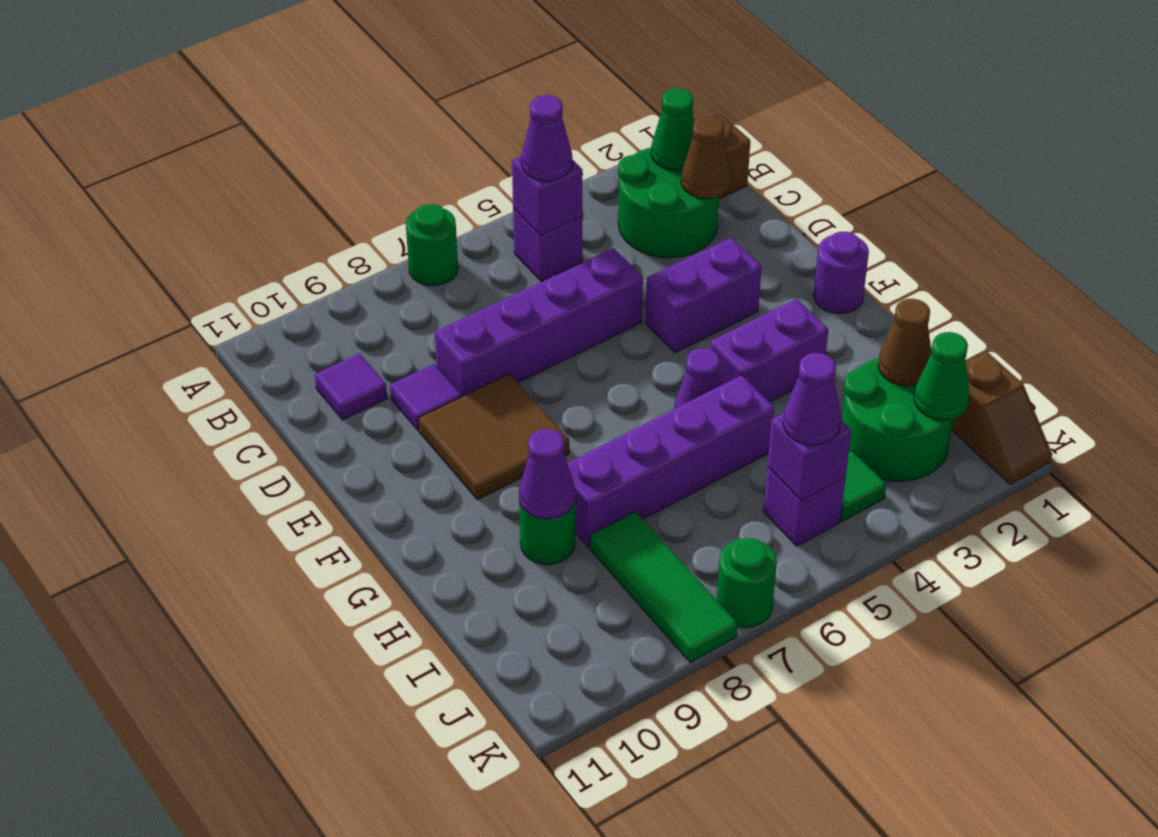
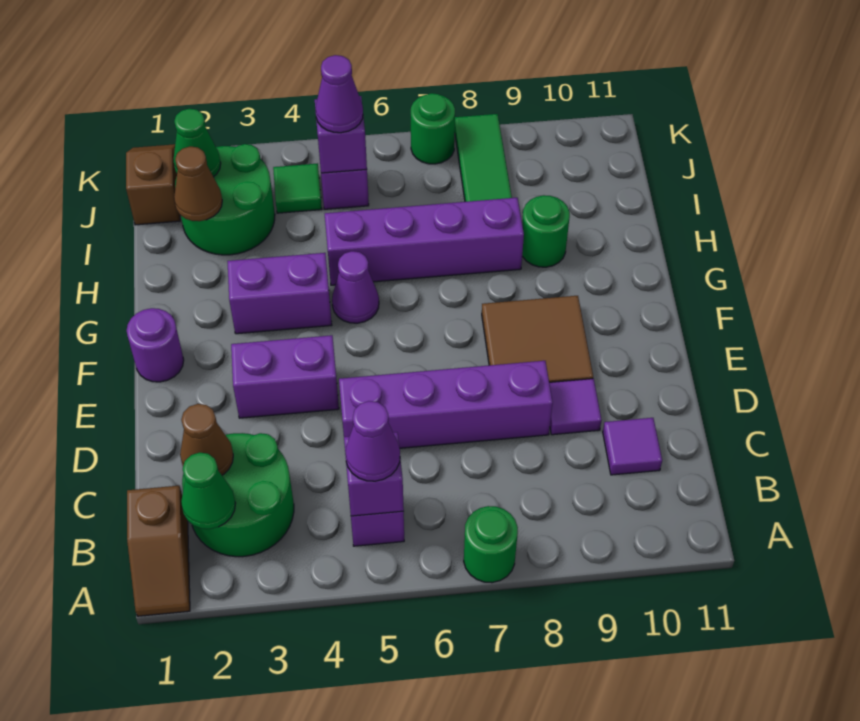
purple cone H9 level 2 -> none

